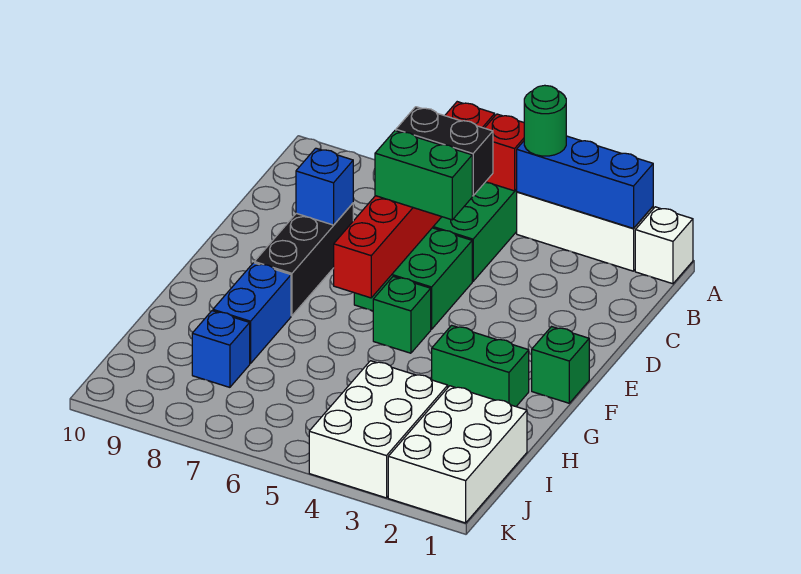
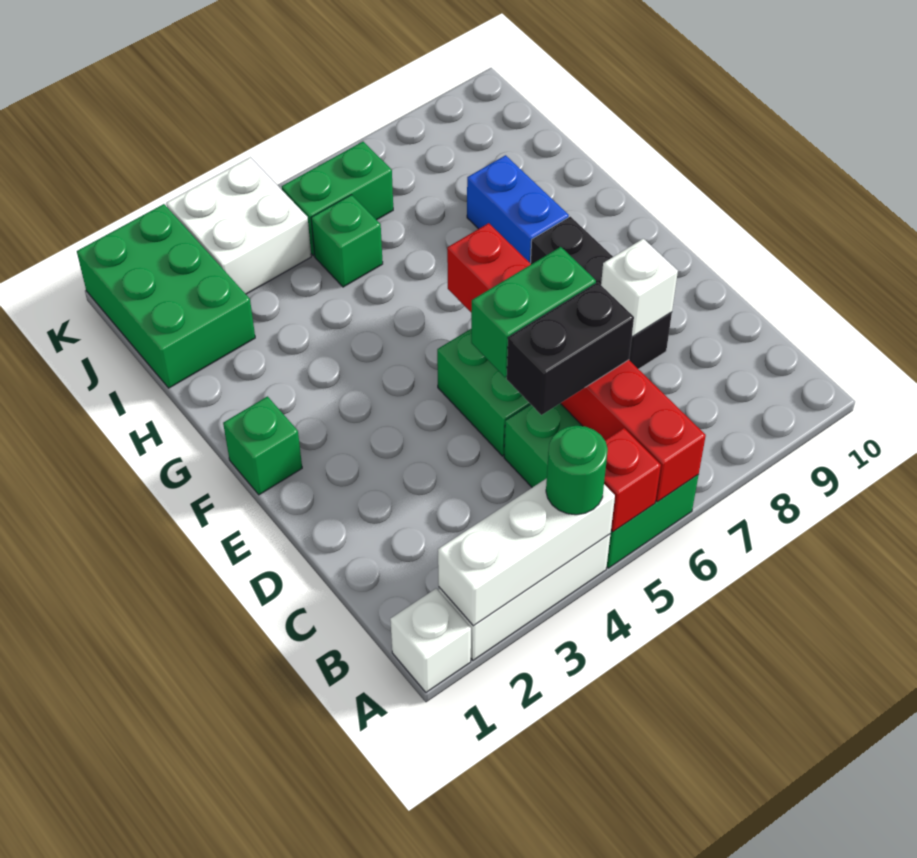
blue brick A2:A4 level 2 -> white brick A2:A4 level 2
blue brick D8 level 2 -> white brick D8 level 2
green brick F5 level 1 -> green brick I5 level 1
green brick G2:G3 level 1 -> green brick J5:J6 level 1
white brick I1:K2 level 1 -> green brick I1:K2 level 1
white brick I3:K4 level 1 -> white brick J3:K4 level 1
blue brick I8 level 1 -> none

